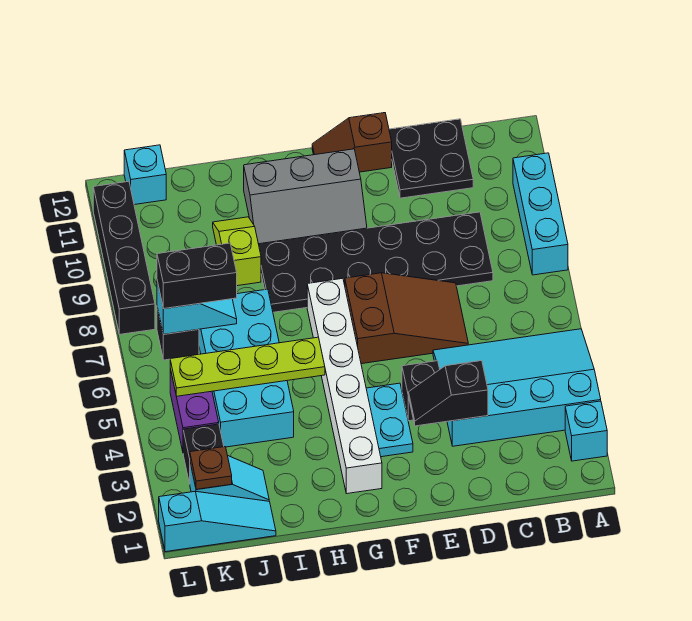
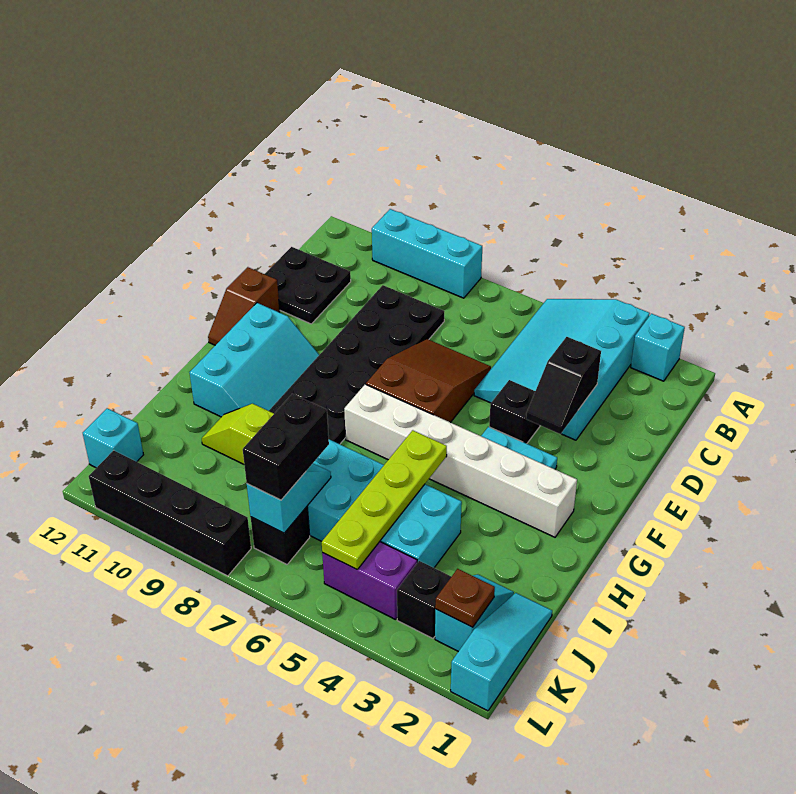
grey slope F10:H11 level 1 top 11 -> cyan slope F10:H11 level 1 top 11

